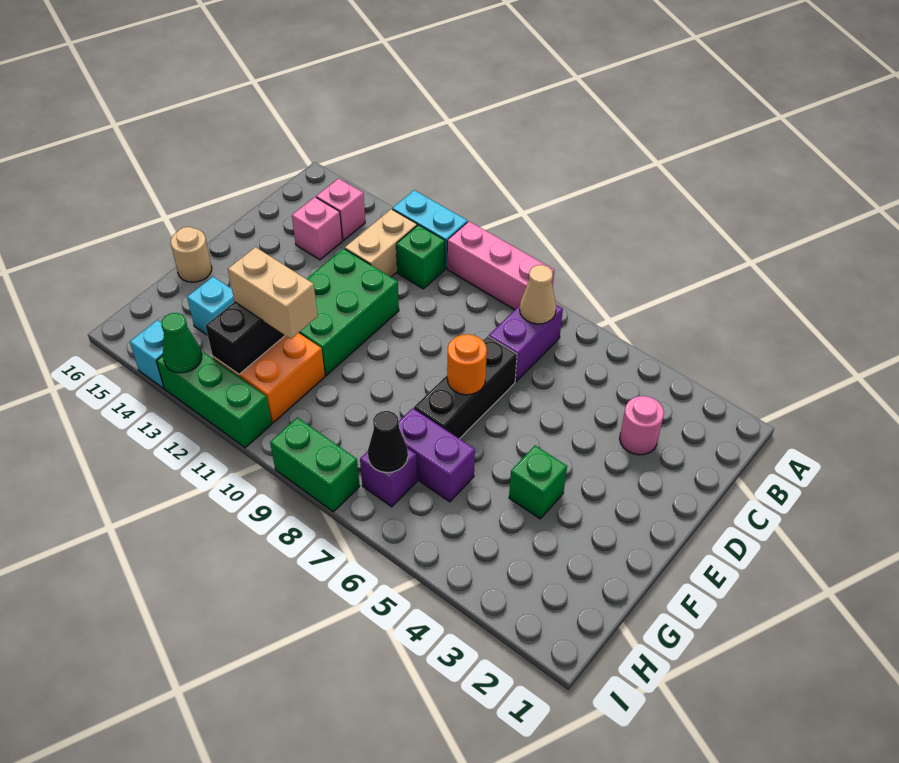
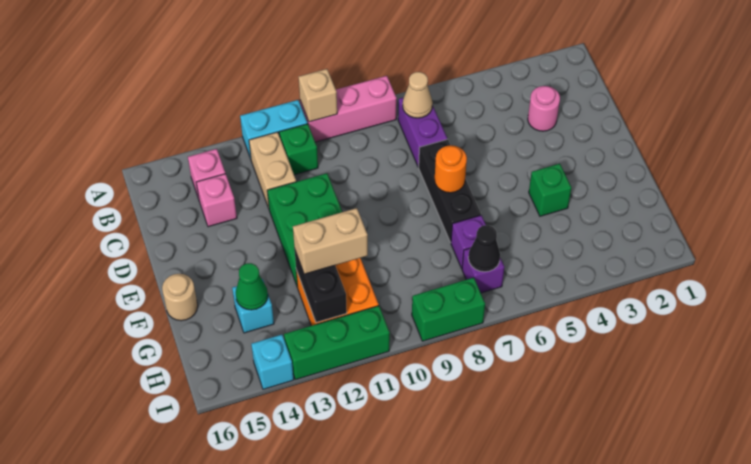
none -> tan brick A10 level 2
purple brick G6:G7 level 1 -> purple brick G7 level 1
green cone I13 level 2 -> green cone G14 level 2

